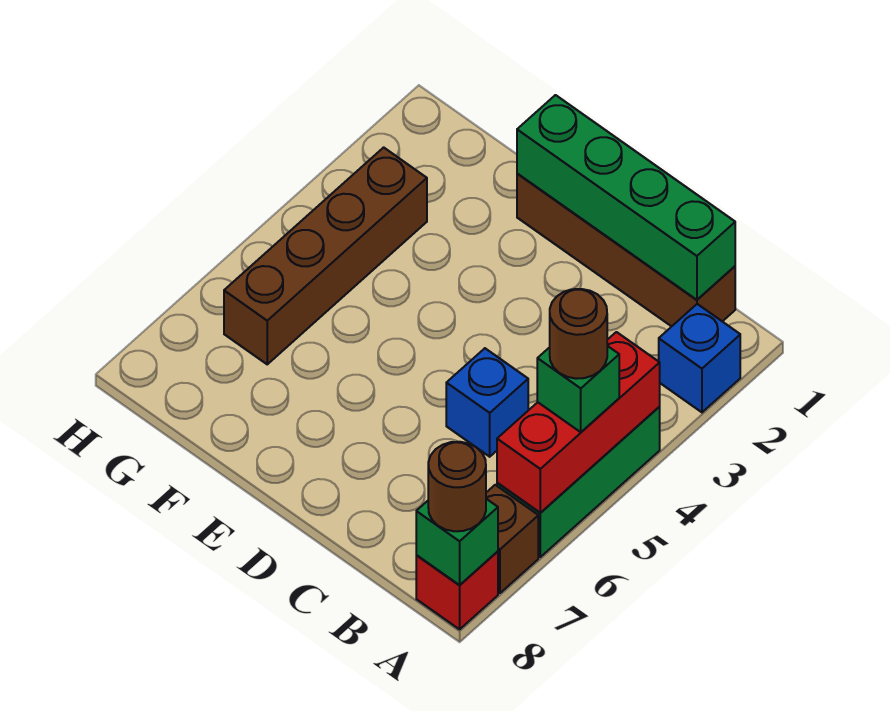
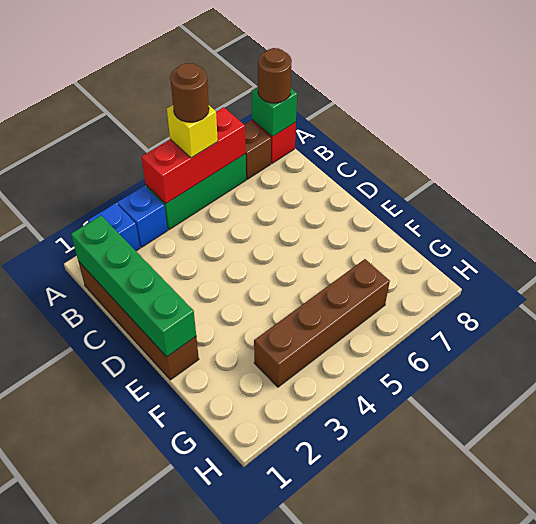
green brick A5 level 3 -> yellow brick A5 level 3
blue brick C5 level 1 -> blue brick A3 level 1

